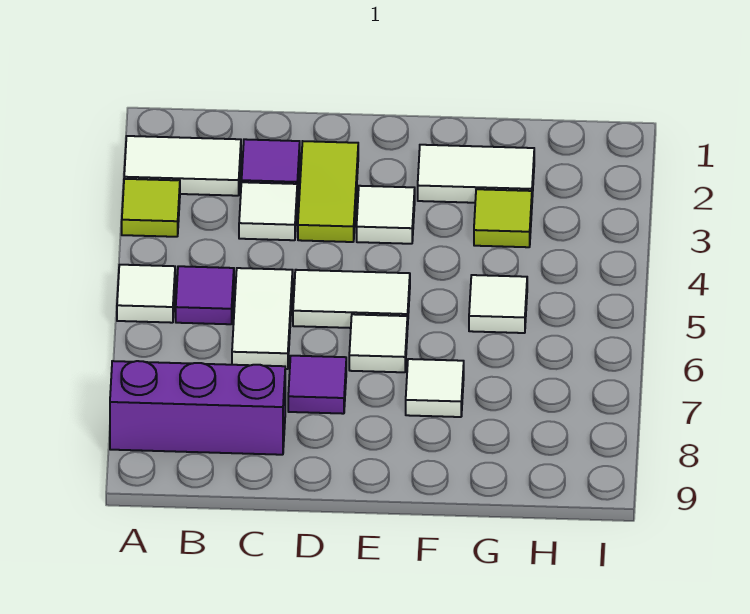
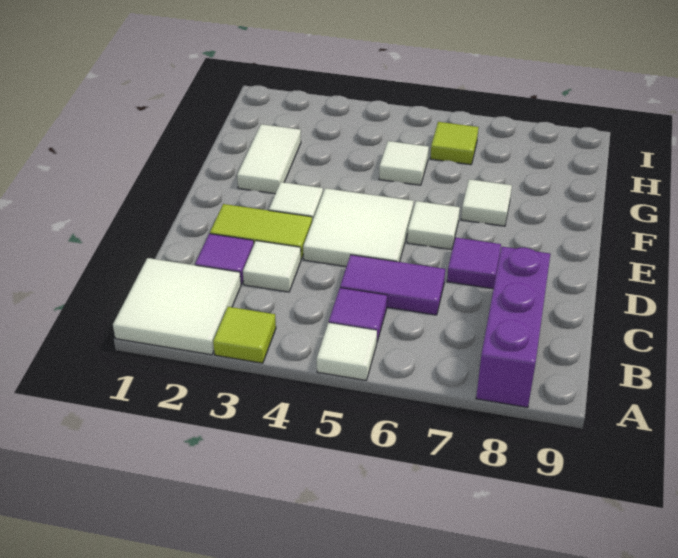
white tile A2:B2 level 1 -> white tile A1:B2 level 1
white tile C5:C6 level 1 -> purple tile C5:C6 level 1
white tile D5:E5 level 1 -> white tile D4:E5 level 1
lime tile G3 level 1 -> lime tile H6 level 1

